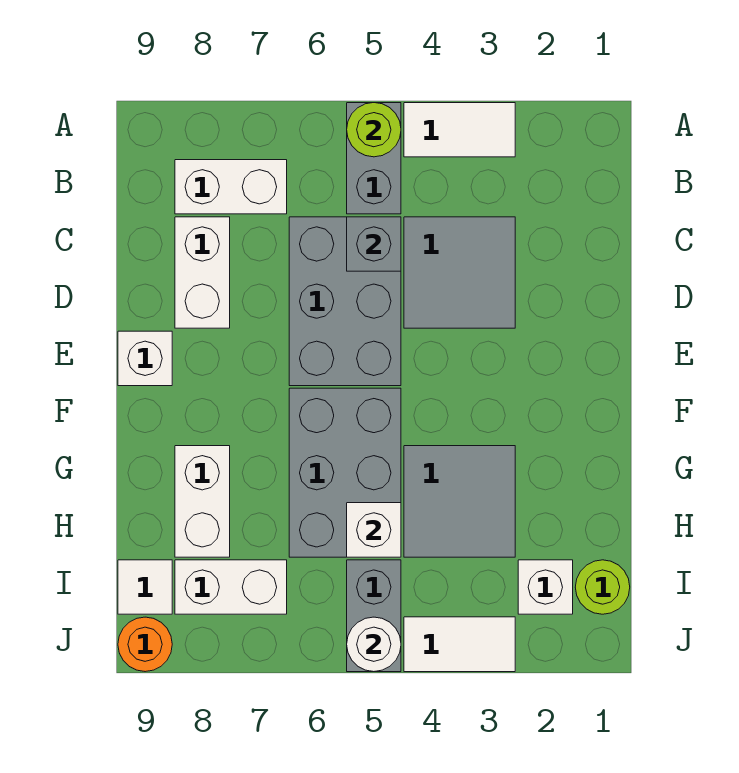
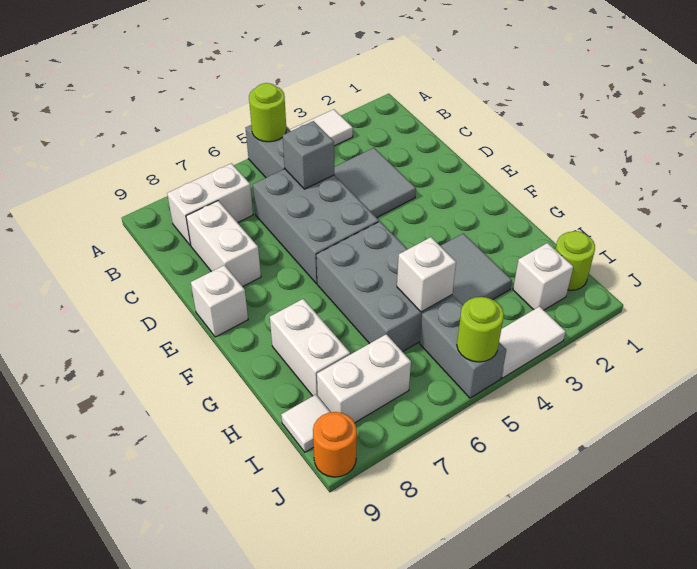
white round brick J5 level 2 -> lime round brick J5 level 2

